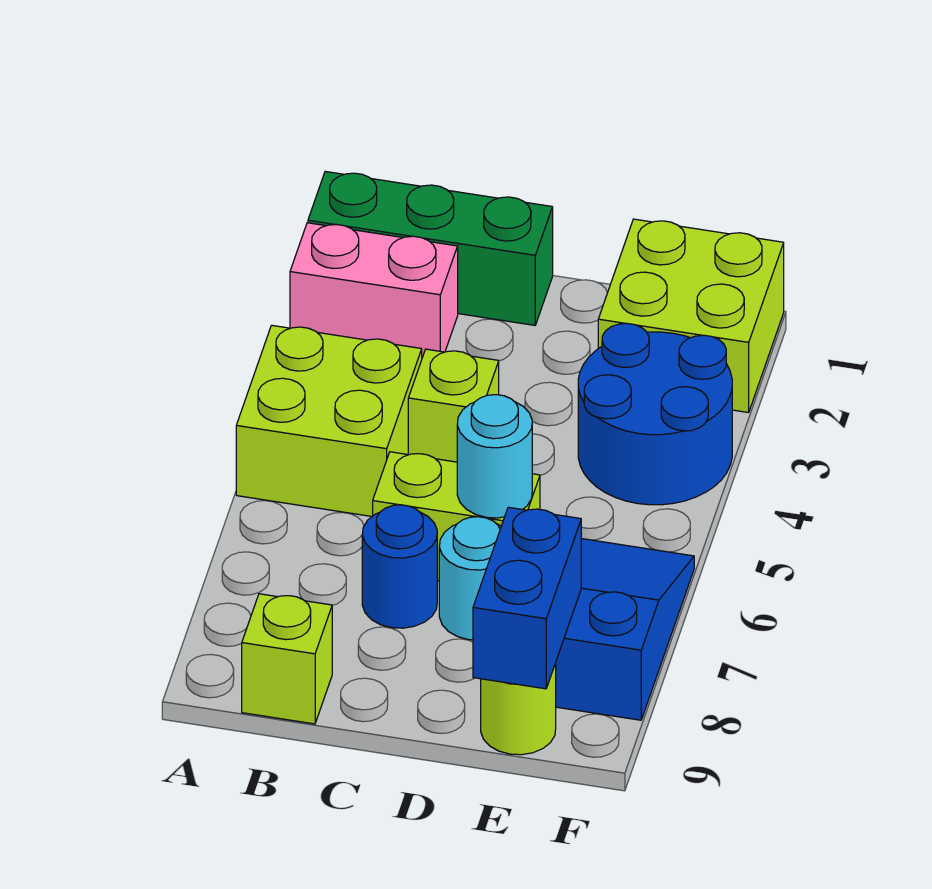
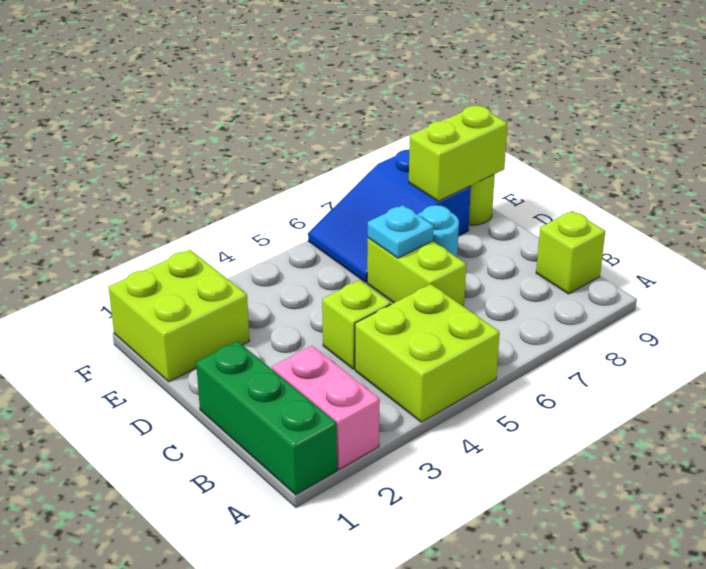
blue round brick C7 level 1 -> none
cyan round brick D6 level 2 -> cyan plate D6 level 2
blue round brick E3:F4 level 1 -> none
blue brick E8:E9 level 2 -> lime brick E8:E9 level 2

